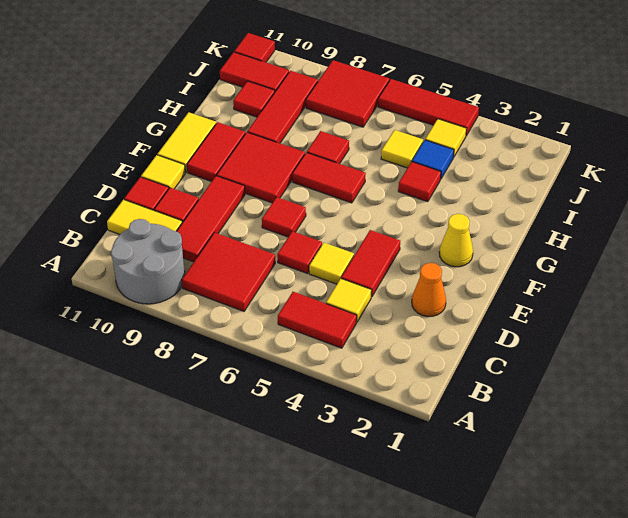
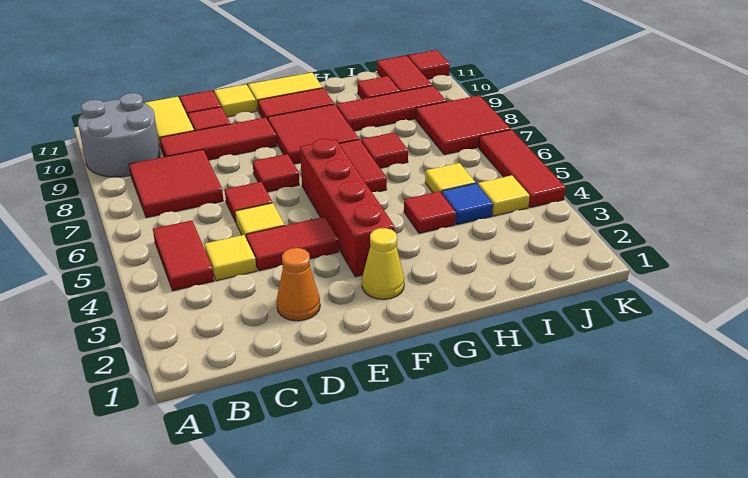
none -> red brick F3:F6 level 1

